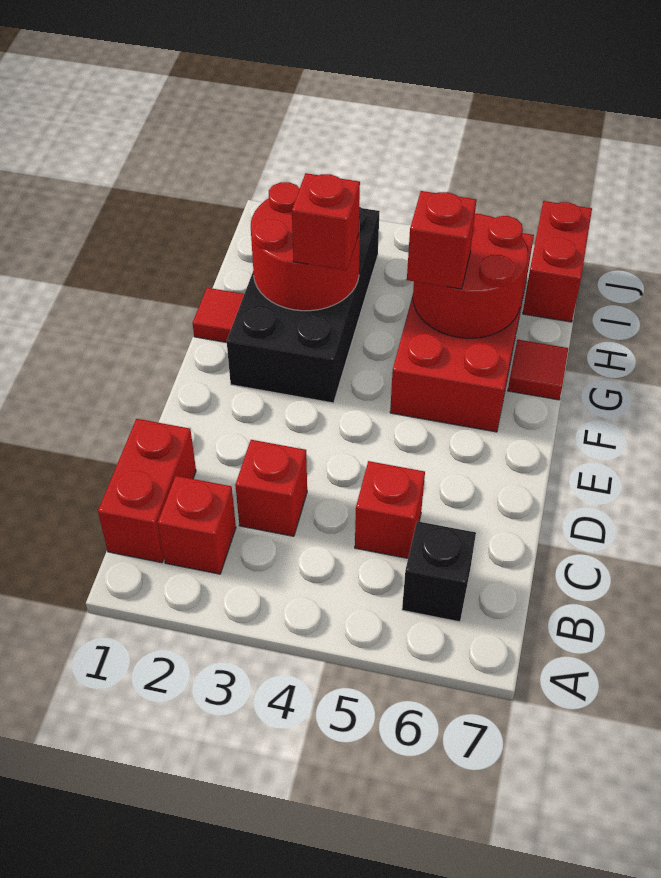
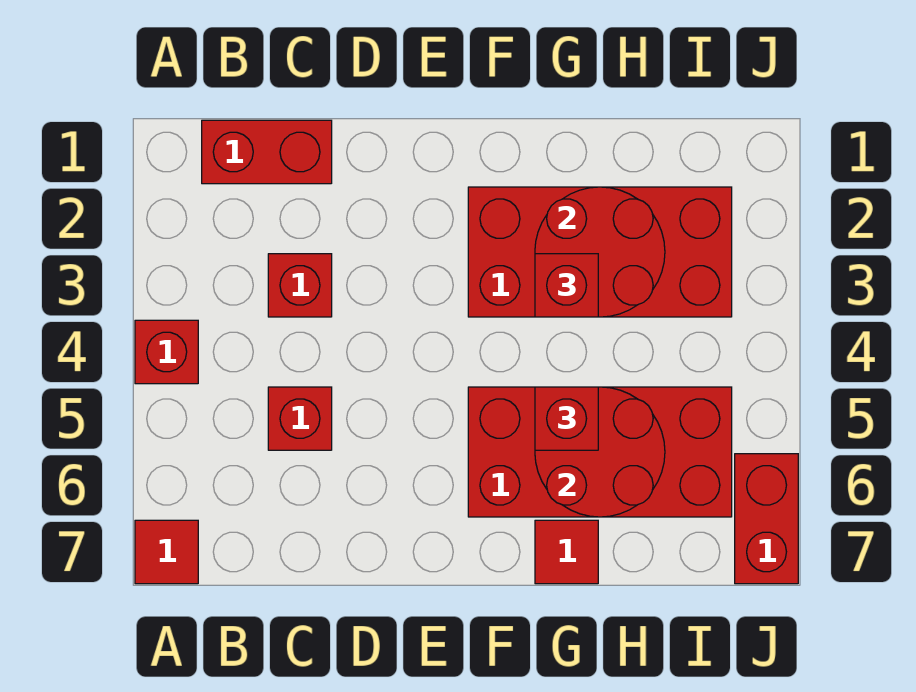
red brick B2 level 1 -> red brick A4 level 1
black brick B6 level 1 -> none
black brick F2:I3 level 1 -> red brick F2:I3 level 1
red tile G1 level 1 -> red tile A7 level 1
red brick I7:J7 level 1 -> red brick J6:J7 level 1

